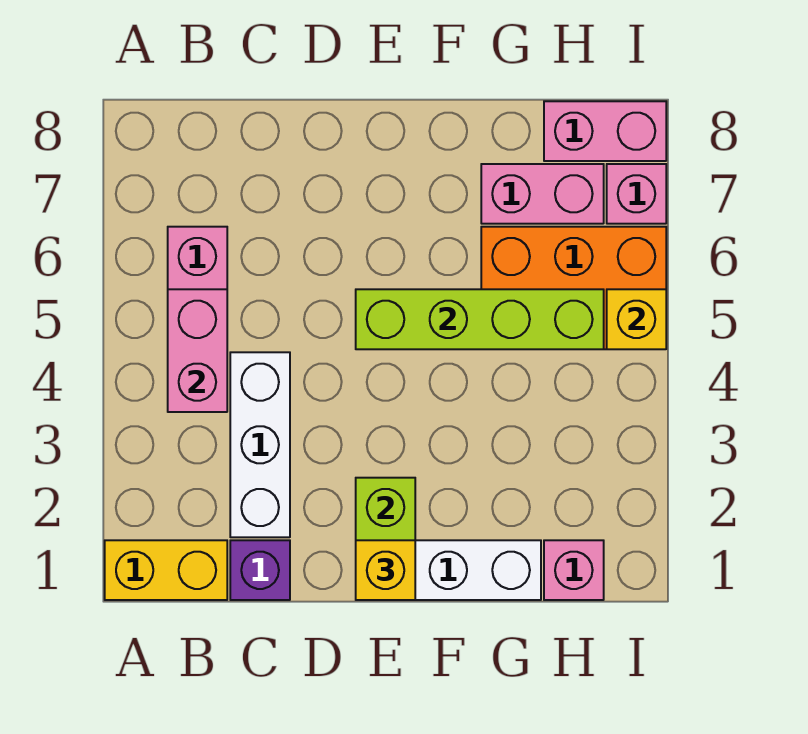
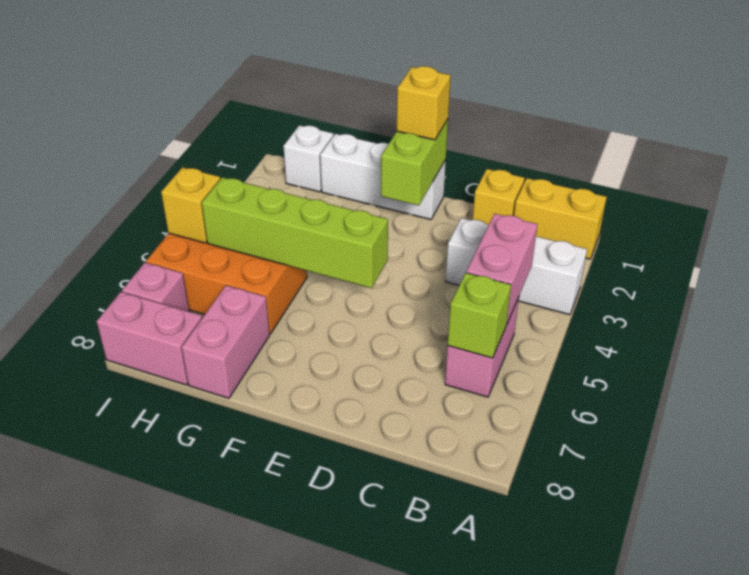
none -> lime brick B6 level 2
purple brick C1 level 1 -> yellow brick C1 level 1
white brick C2:C4 level 1 -> white brick A3:C3 level 1
pink brick G7:H7 level 1 -> pink brick G7:G8 level 1
pink brick H1 level 1 -> white brick H1 level 1

